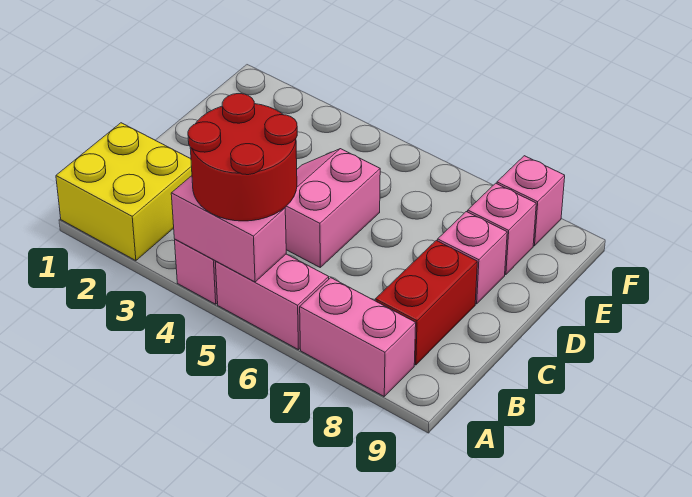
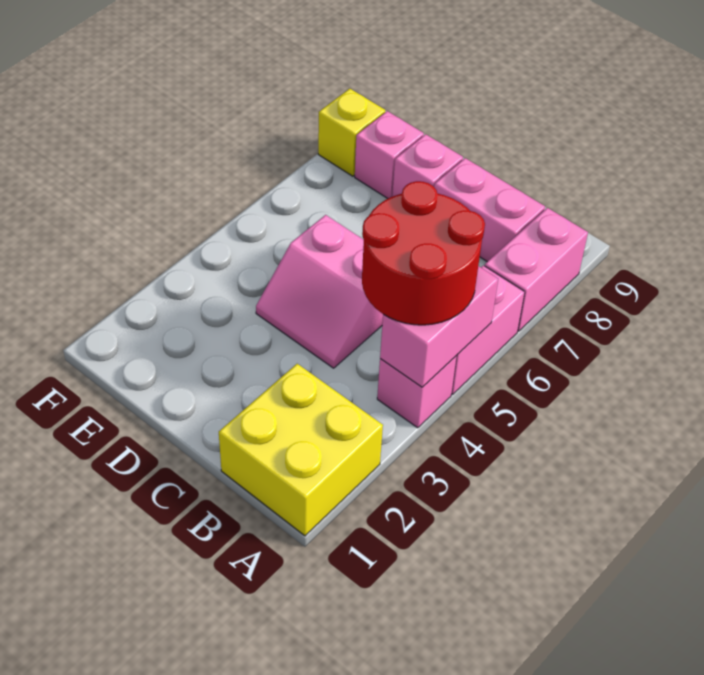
red brick B8:C8 level 1 -> pink brick B8:C8 level 1
pink brick F8 level 1 -> yellow brick F8 level 1

